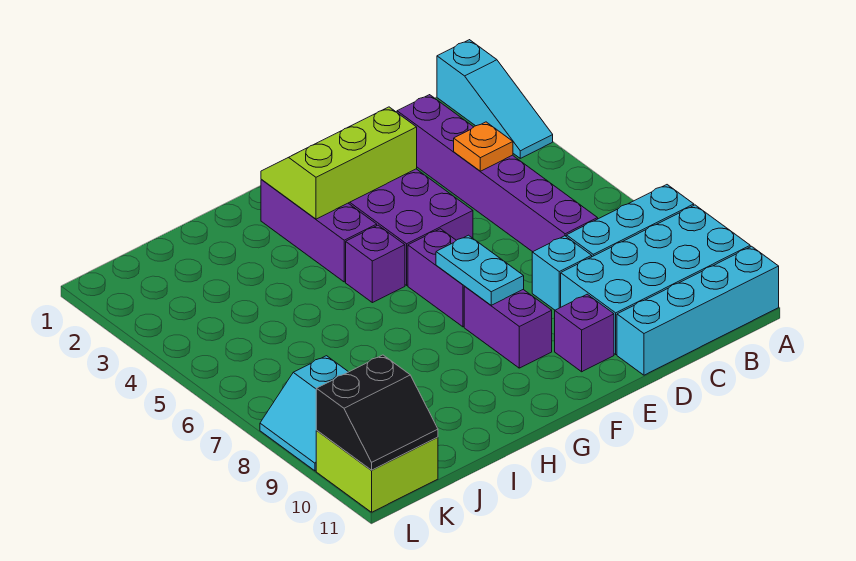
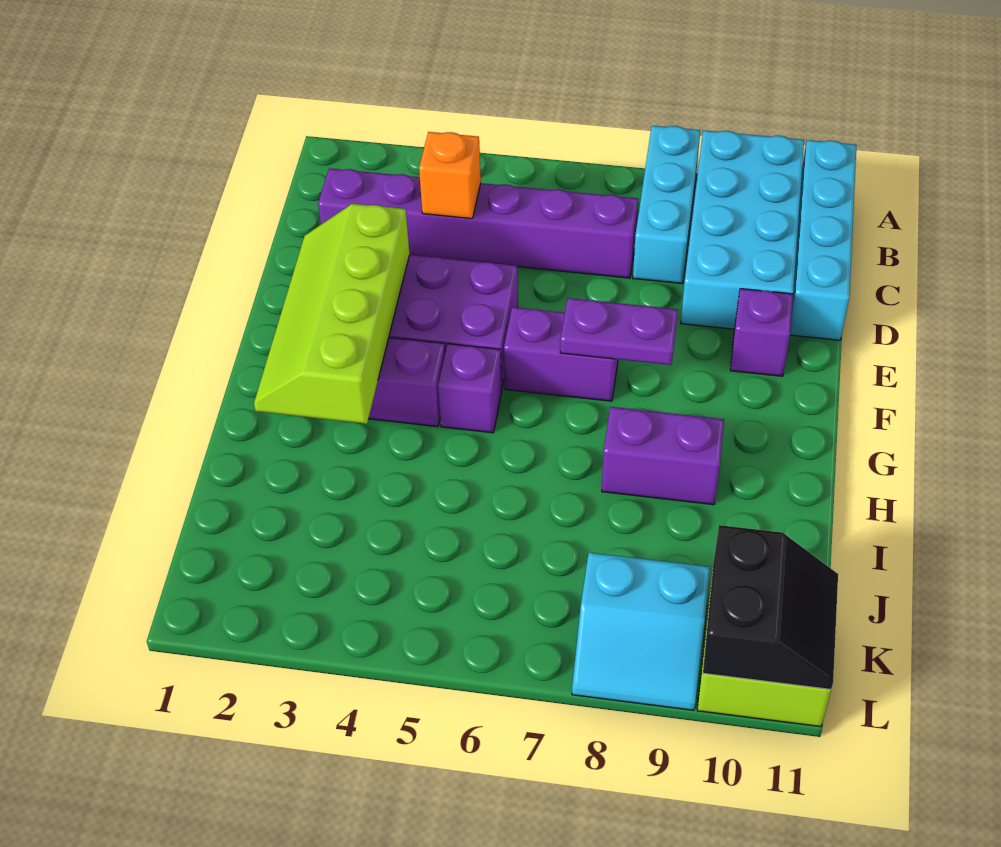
cyan slope A1:A3 level 1 top 1 -> none
orange plate C4 level 2 -> orange brick C4 level 2
cyan brick D8 level 1 -> none
lime slope E2:G3 level 2 top 3 -> lime slope E2:H3 level 2 top 3
cyan plate F7:F8 level 2 -> purple plate F7:F8 level 2
purple brick F8:F9 level 1 -> purple brick H8:H9 level 1

